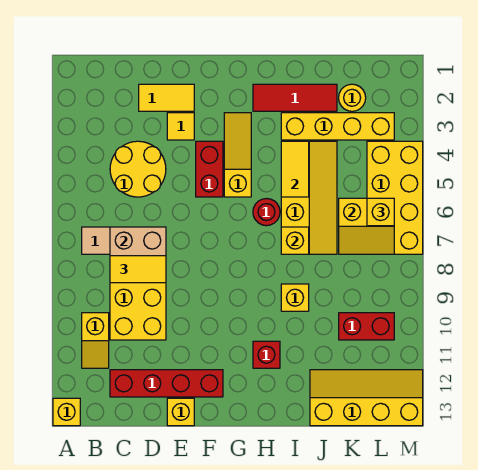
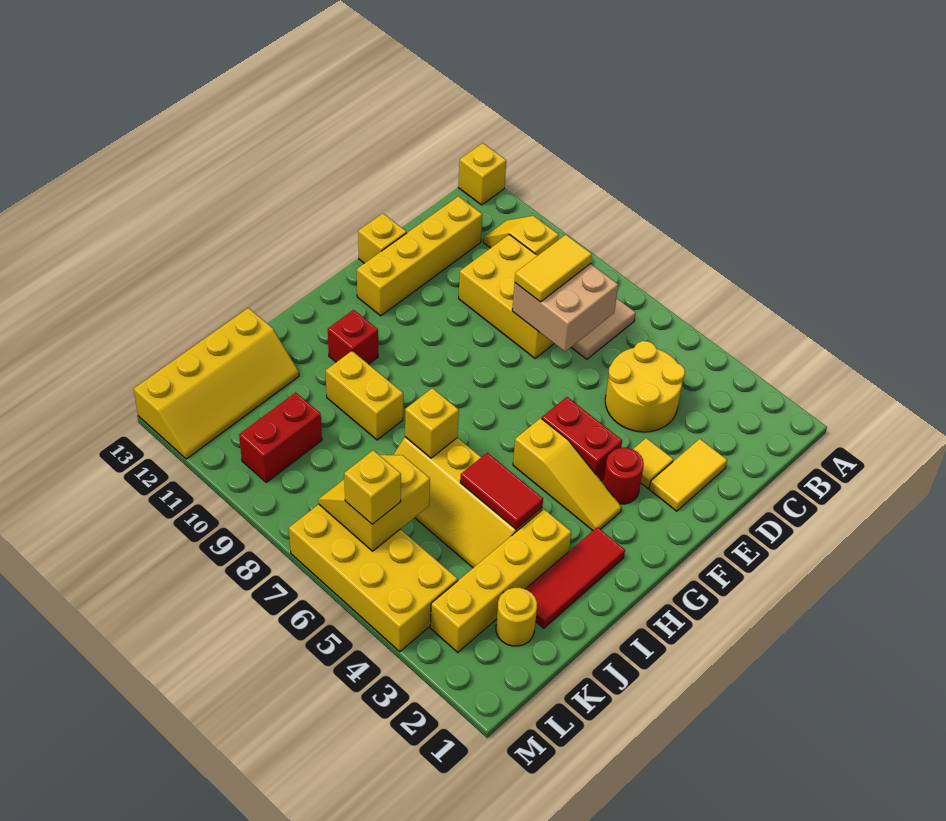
red brick C12:F12 level 1 -> yellow brick C12:F12 level 1
red round brick H6 level 1 -> red round brick F3 level 1
yellow tile I4:I5 level 2 -> red tile I4:I5 level 2
yellow brick I9 level 1 -> yellow brick I9:I10 level 1

